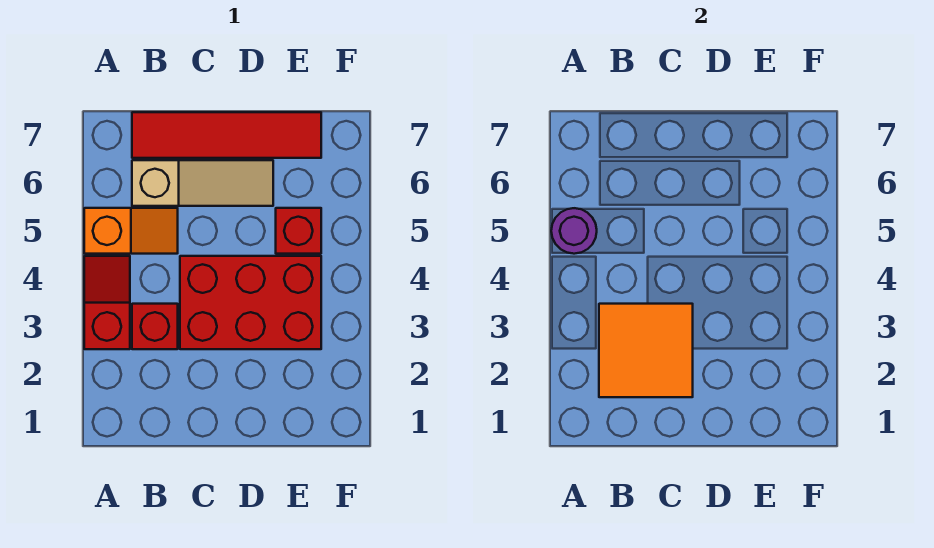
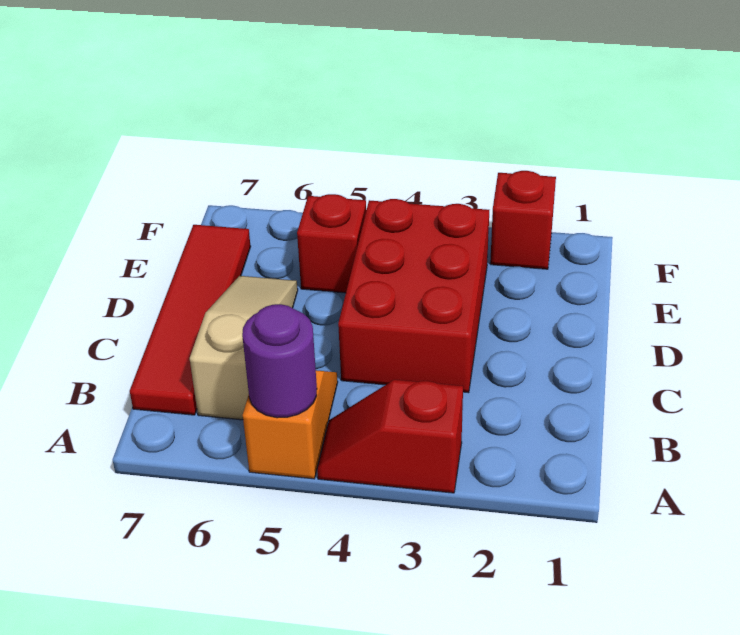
orange tile B2:C3 level 2 -> none
red brick B3 level 1 -> red brick F2 level 1

